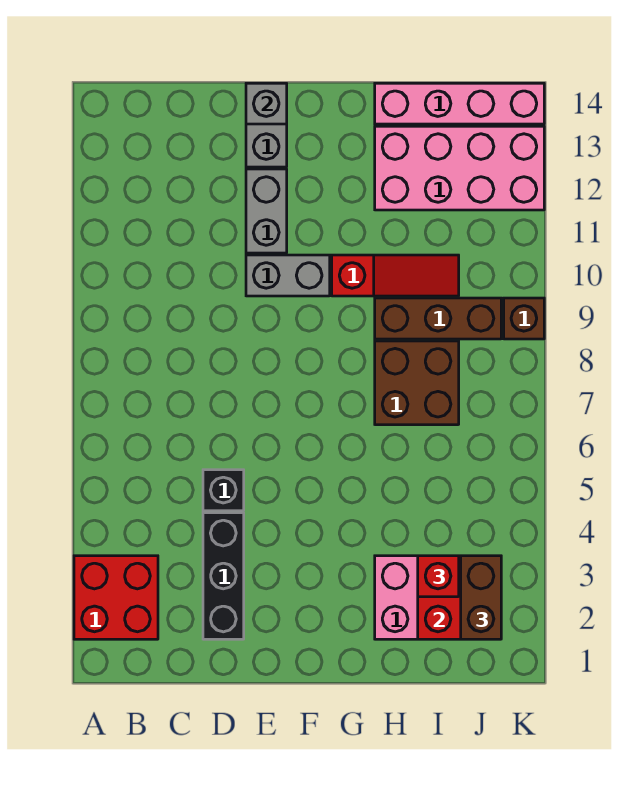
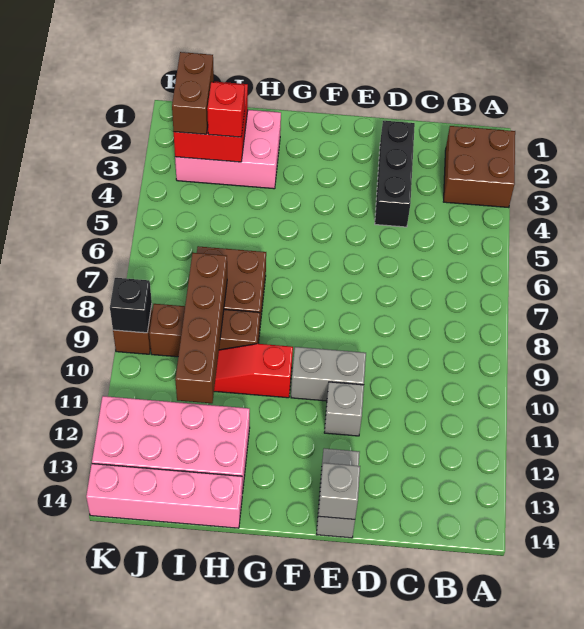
red brick A2:B3 level 1 -> brown brick A2:B3 level 1
black brick D5 level 1 -> black brick K9 level 2
grey brick E11:E12 level 1 -> grey brick E11 level 1
none -> brown brick I8:I11 level 2

